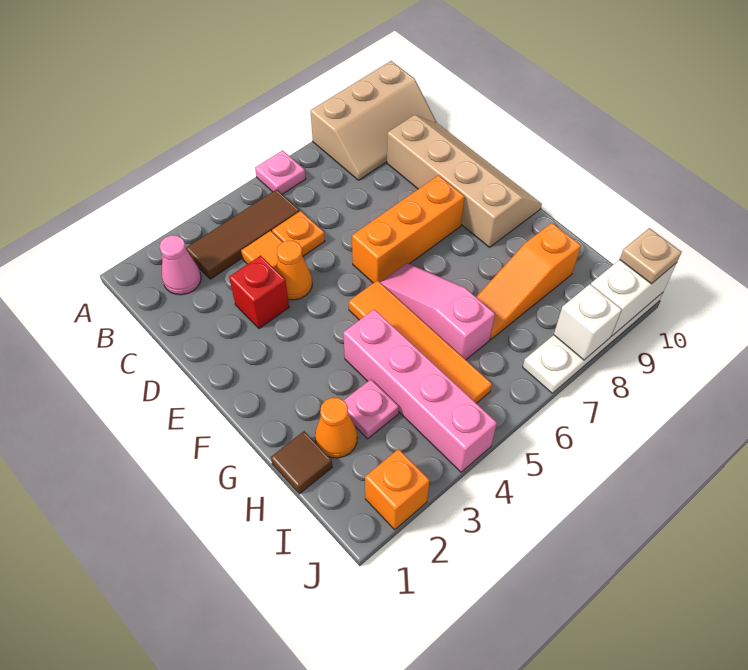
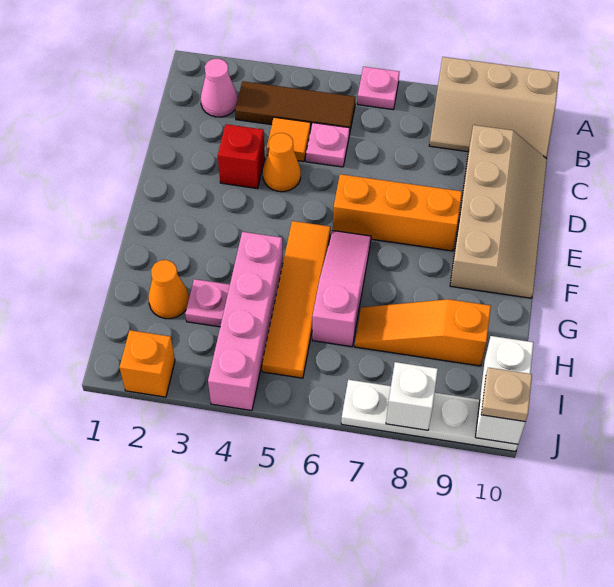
orange plate C5 level 1 -> pink plate C5 level 1
brown tile H1 level 1 -> none
white brick J9:J10 level 2 -> white brick I10:J10 level 2

